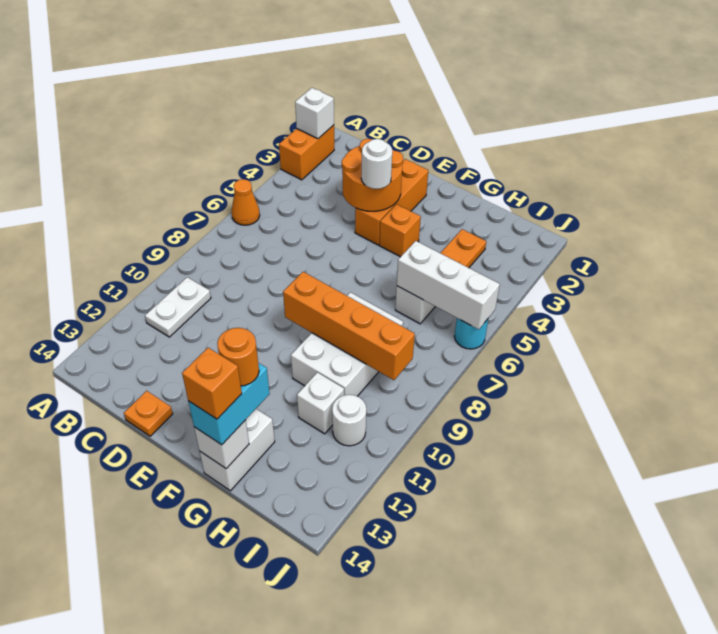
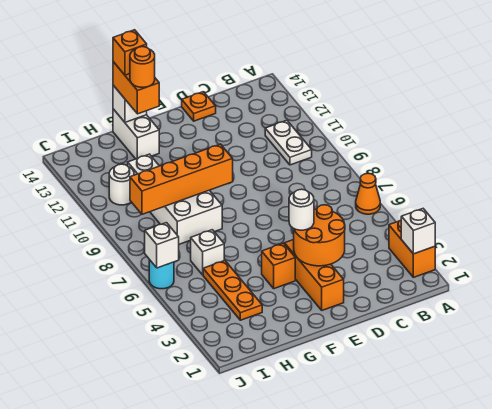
cyan brick G13:G14 level 3 -> orange brick G13:G14 level 3
white brick H6:J6 level 2 -> white brick J6 level 2

